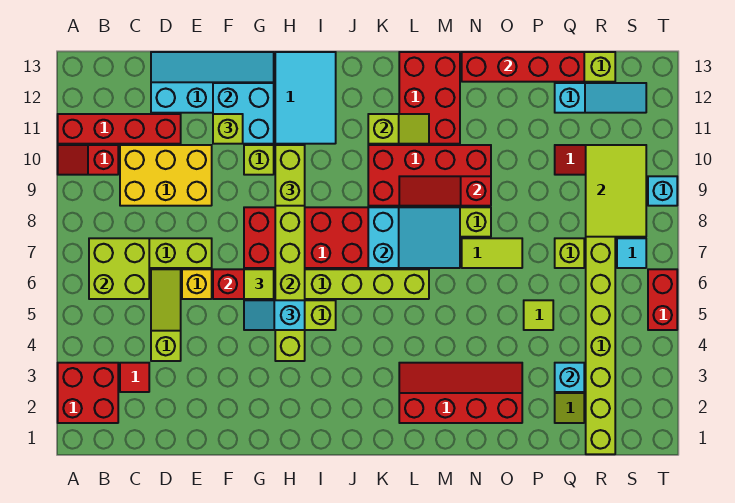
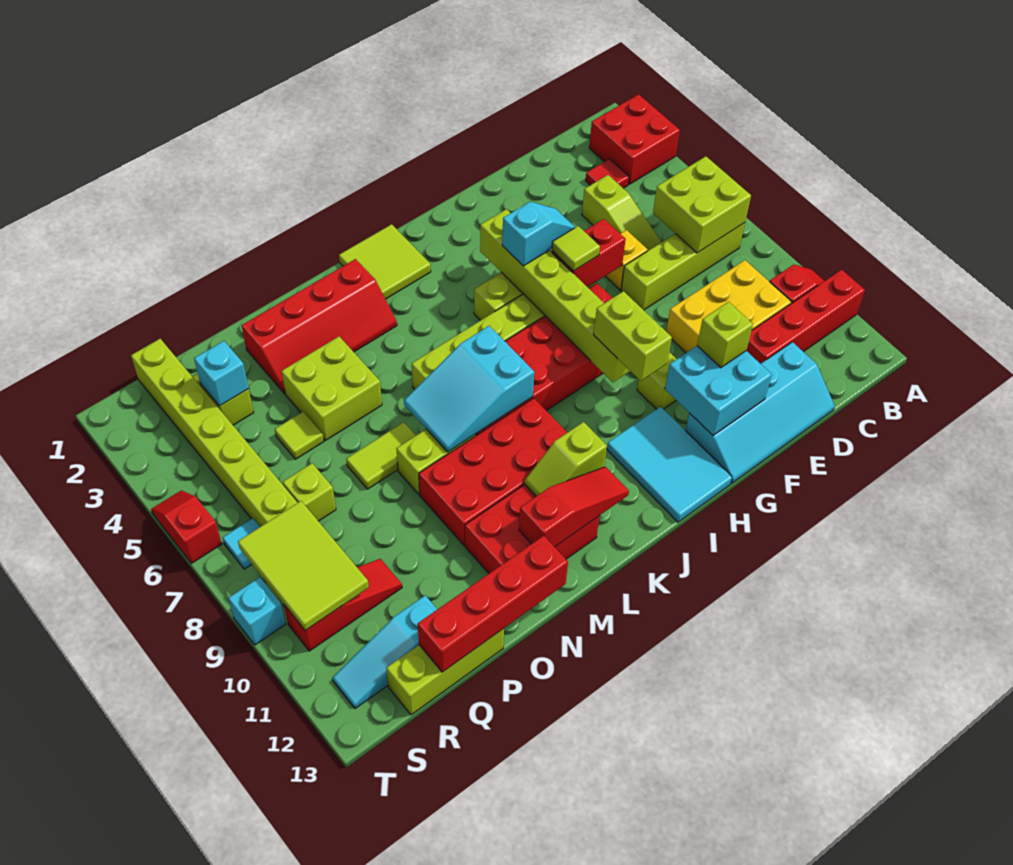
none -> lime tile J1:K2 level 1
red slope L9:N9 level 2 top N -> red slope K12:M12 level 2 top M
red brick L11:M13 level 1 -> red brick L11:N12 level 1
none -> lime brick N4:O5 level 1
red brick T5:T6 level 1 -> red slope T5:T6 level 1 top 6

